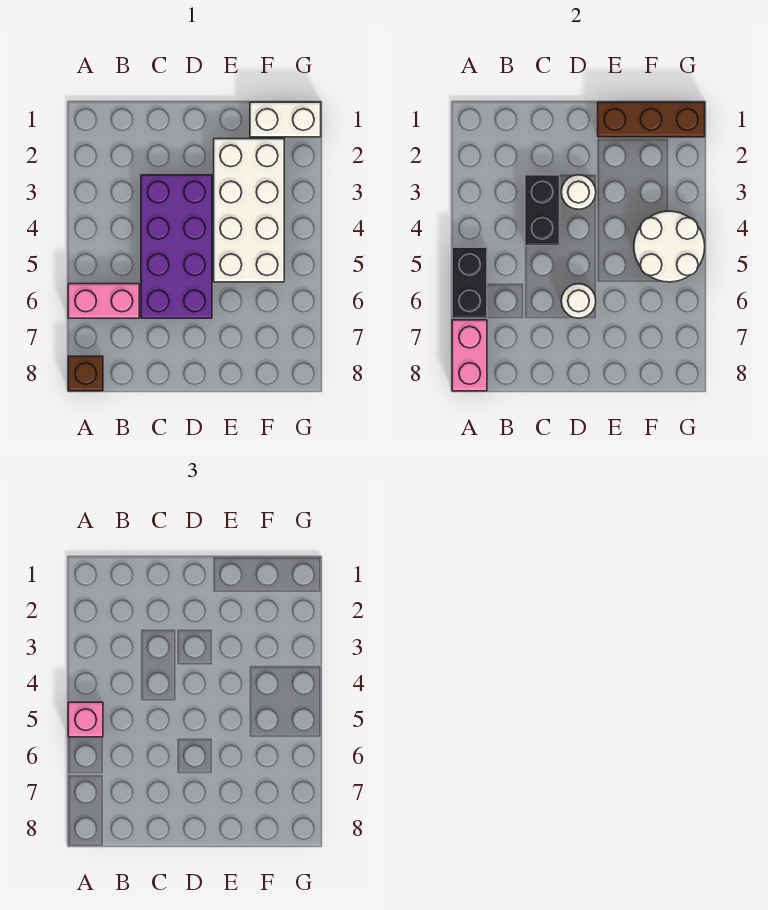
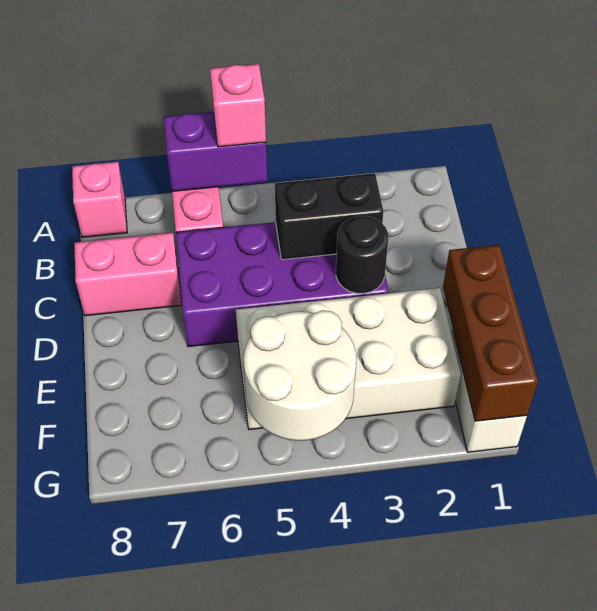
black brick A5:A6 level 2 -> purple brick A5:A6 level 2
pink brick A7:A8 level 2 -> pink brick C7:C8 level 1
brown brick A8 level 1 -> pink brick A8 level 1
white round brick D3 level 2 -> black round brick D3 level 2
white round brick D6 level 2 -> none

